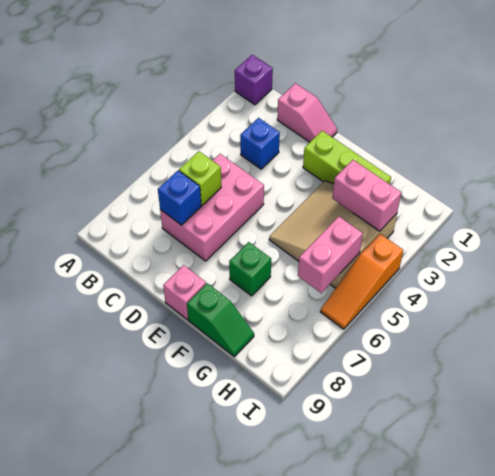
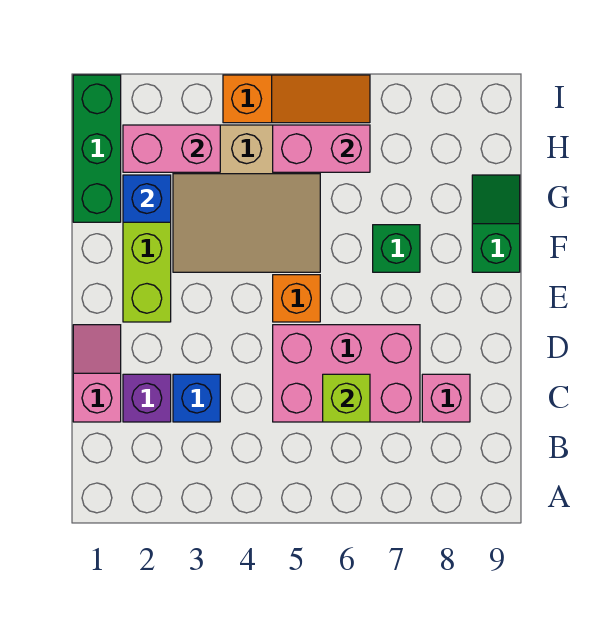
purple brick A1 level 1 -> purple brick C2 level 1
blue brick C7 level 2 -> blue brick G2 level 2
none -> orange brick E5 level 1
pink brick E9 level 1 -> pink brick C8 level 1
none -> green brick G1:I1 level 1
pink brick G3:H3 level 2 -> pink brick H2:H3 level 2

